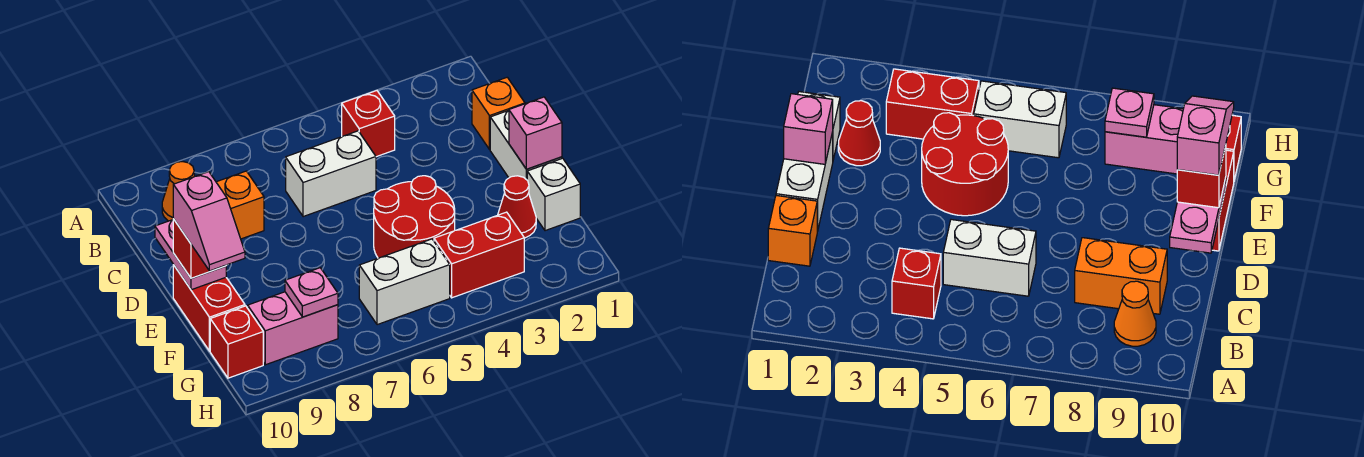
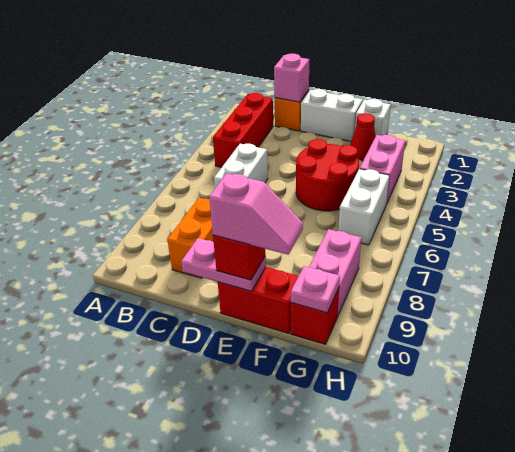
red brick B4 level 1 -> red brick B2:B4 level 1
orange cone B9 level 1 -> none
pink brick E1 level 2 -> pink brick C1 level 2
red brick G3:G4 level 1 -> pink brick G3:G4 level 1
pink plate G8 level 2 -> pink plate G10 level 2

